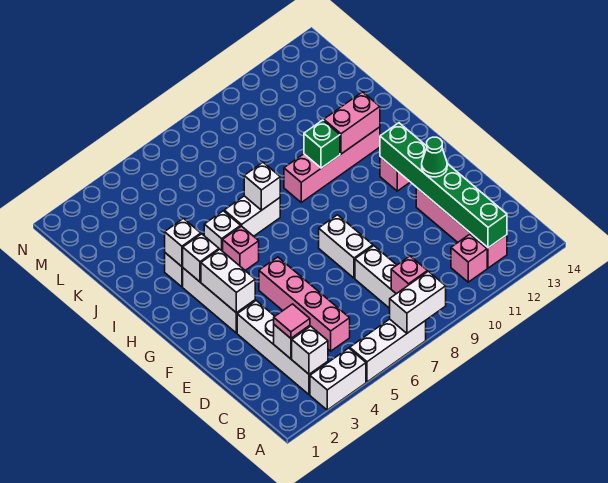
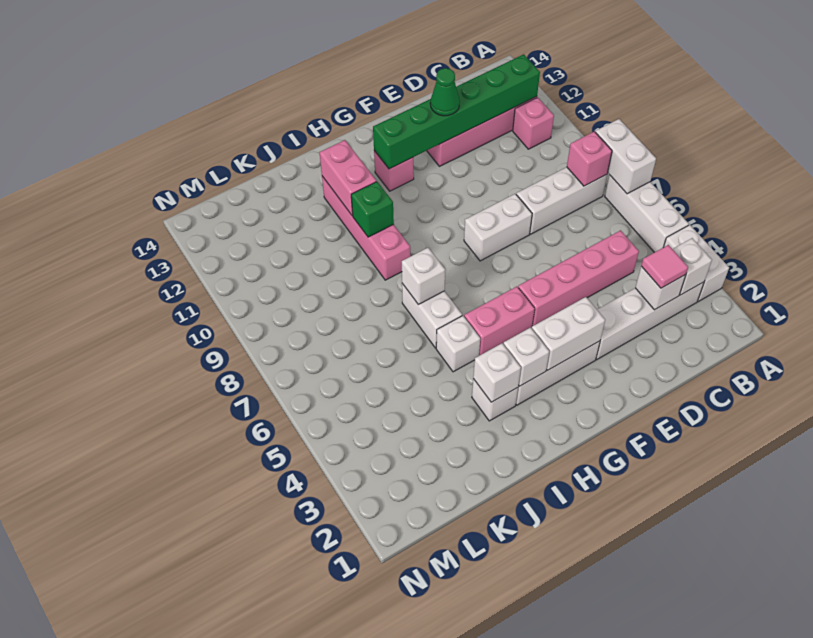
pink brick H5 level 1 -> pink brick G5:H5 level 1

